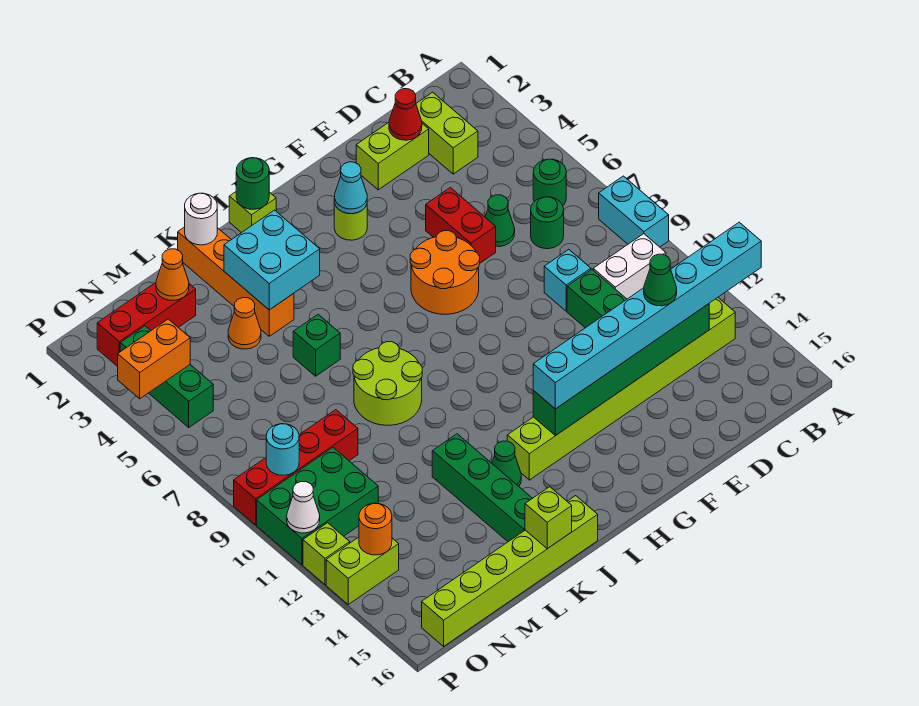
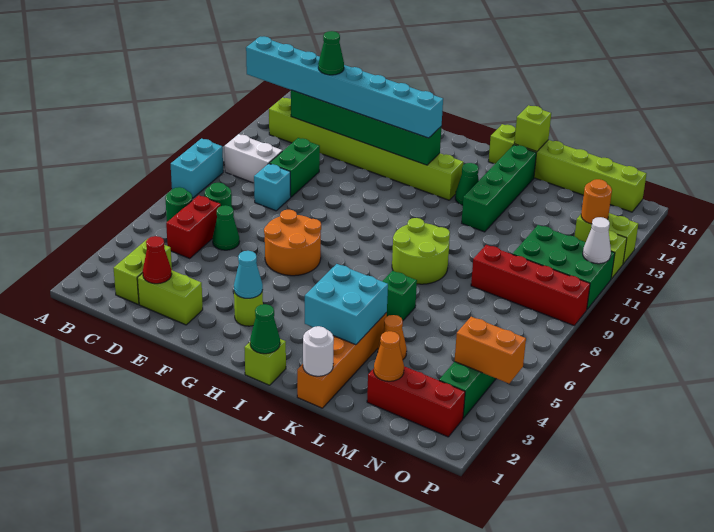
red brick E5:E6 level 1 -> red brick C5:C6 level 1
green round brick I1 level 2 -> green cone I1 level 2
cyan round brick O9 level 2 -> none

